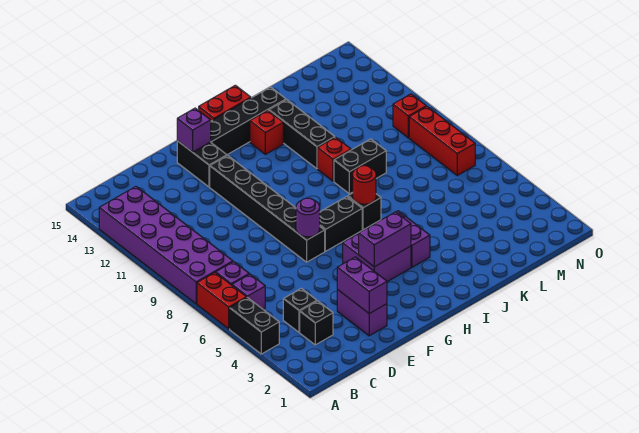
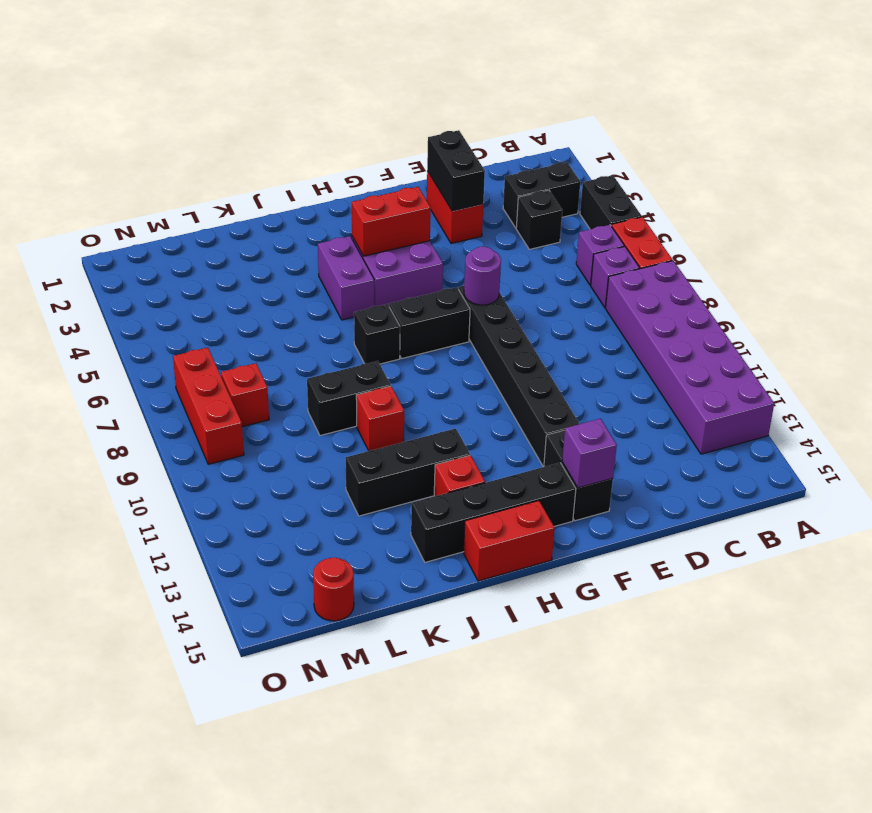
black brick C3 level 1 -> black brick B3:C3 level 1
purple brick E2:E3 level 1 -> red brick E2:E3 level 1
purple brick E2:E3 level 2 -> black brick E2:E3 level 2
purple brick G4:H4 level 2 -> red brick G4:H4 level 2
red round brick I7 level 2 -> red round brick M15 level 1
black brick J11:J13 level 1 -> black brick I12:K12 level 1
red brick N10 level 1 -> red brick M8 level 1

